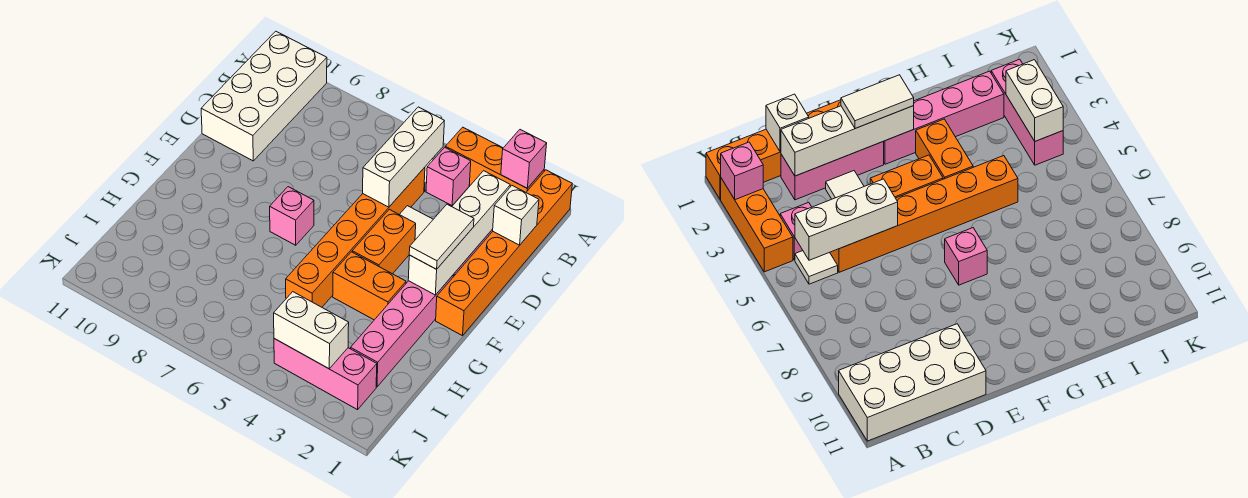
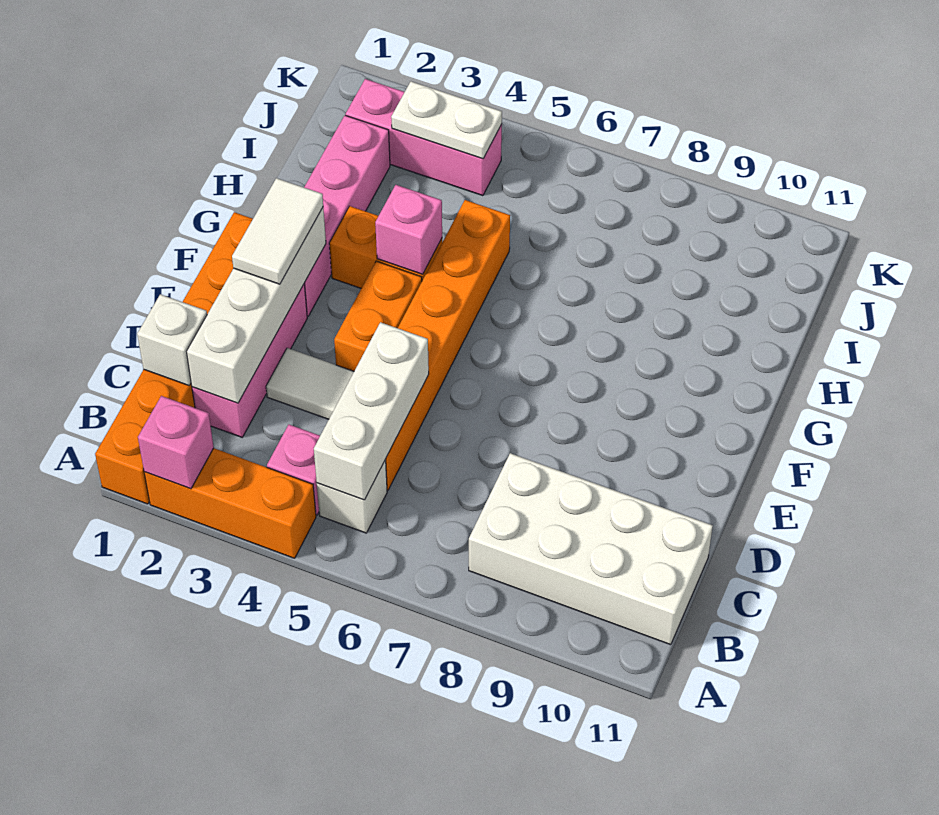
white brick A10:D11 level 1 -> white brick B8:C11 level 1
white tile B5 level 1 -> white brick B5 level 1
pink brick F7 level 1 -> pink brick G4 level 2
white brick J3:J4 level 2 -> white plate J3:J4 level 2

